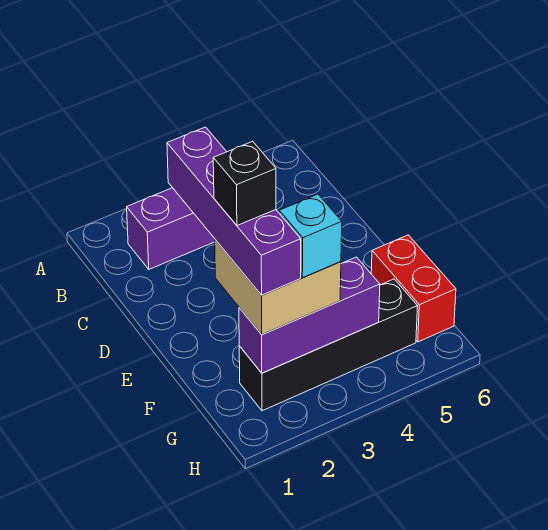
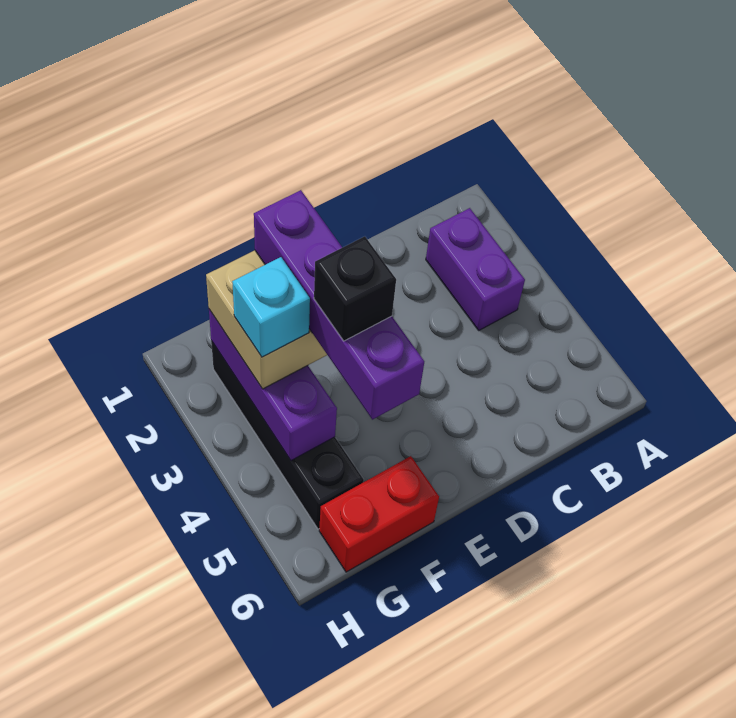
purple brick D2:G2 level 4 -> purple brick F2:F5 level 4
black brick F2 level 5 -> black brick F4 level 5

